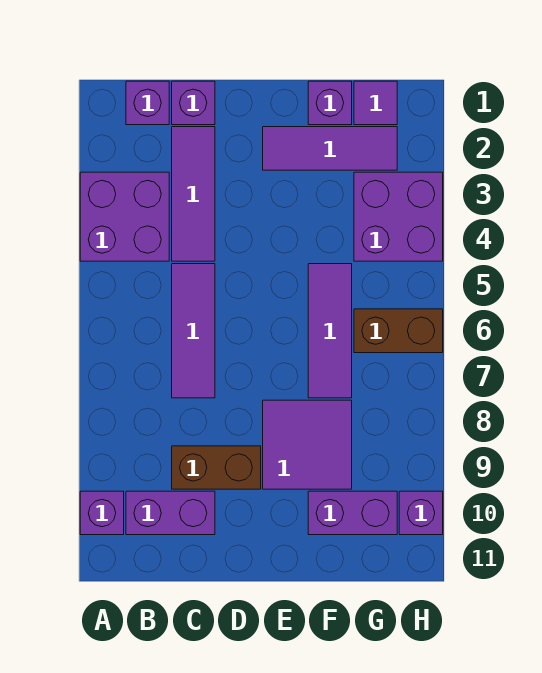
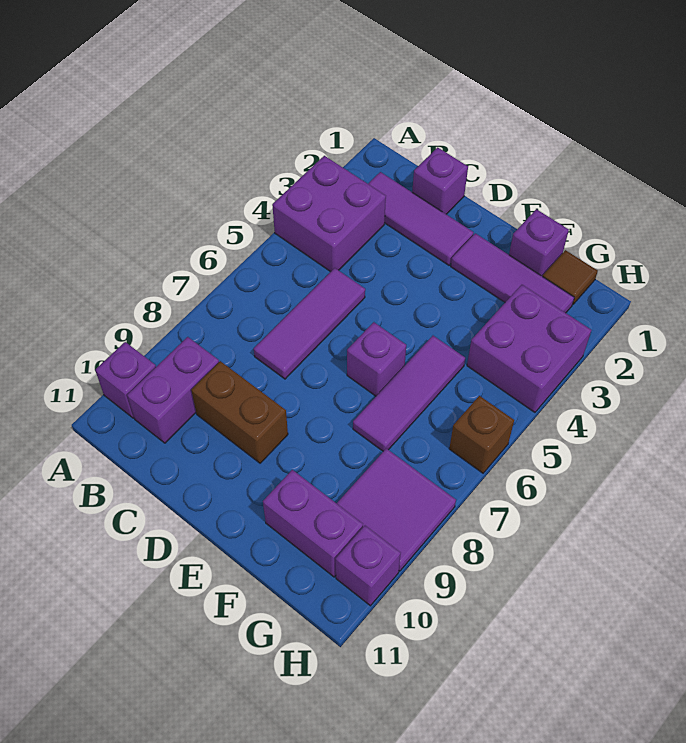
purple brick B1 level 1 -> purple brick E6 level 1
purple brick B10:C10 level 1 -> purple brick B9:B10 level 1
purple tile C2:C4 level 1 -> purple tile B2:D2 level 1
purple tile E8:F9 level 1 -> purple tile G8:H9 level 1
purple tile G1 level 1 -> brown tile G1 level 1
brown brick G6:H6 level 1 -> brown brick H6 level 1

